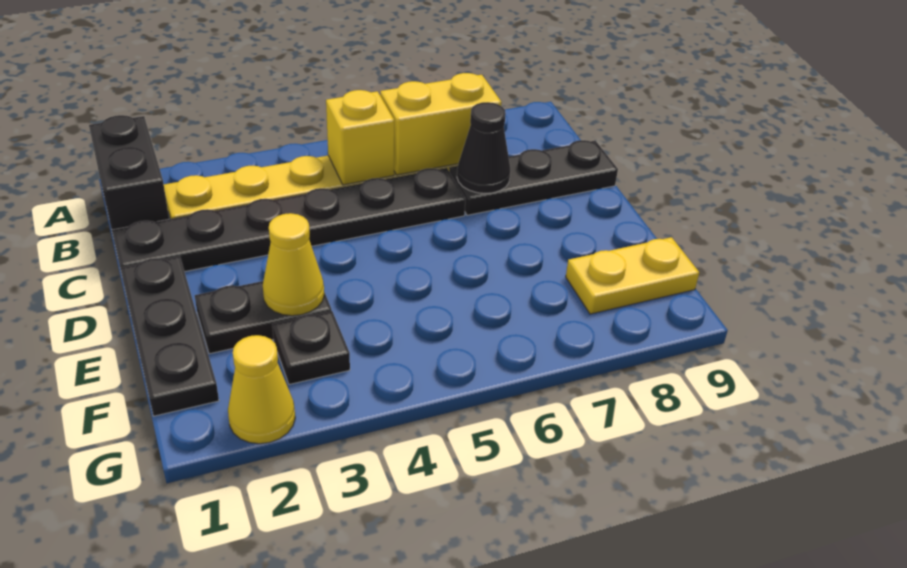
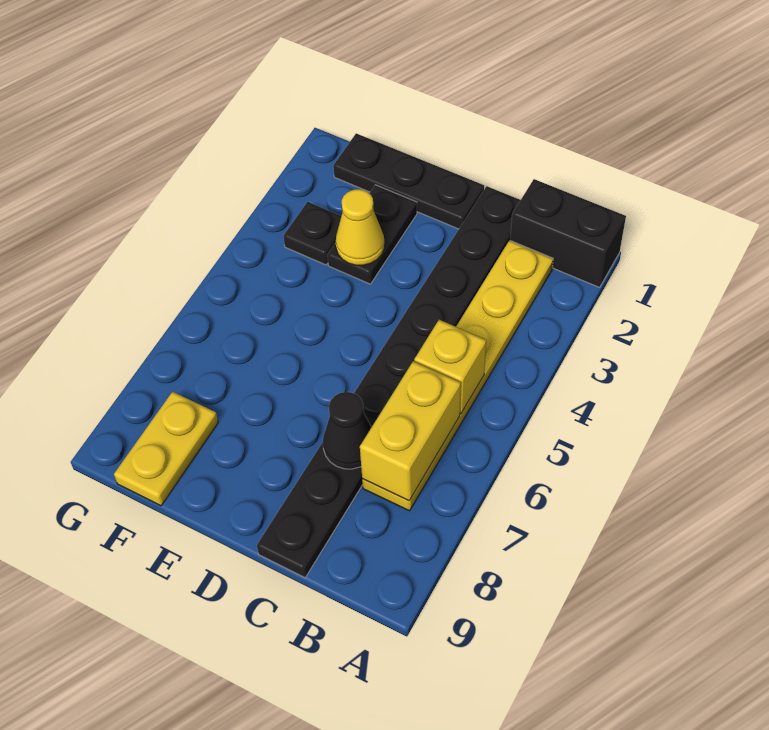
yellow cone G2 level 1 -> none

